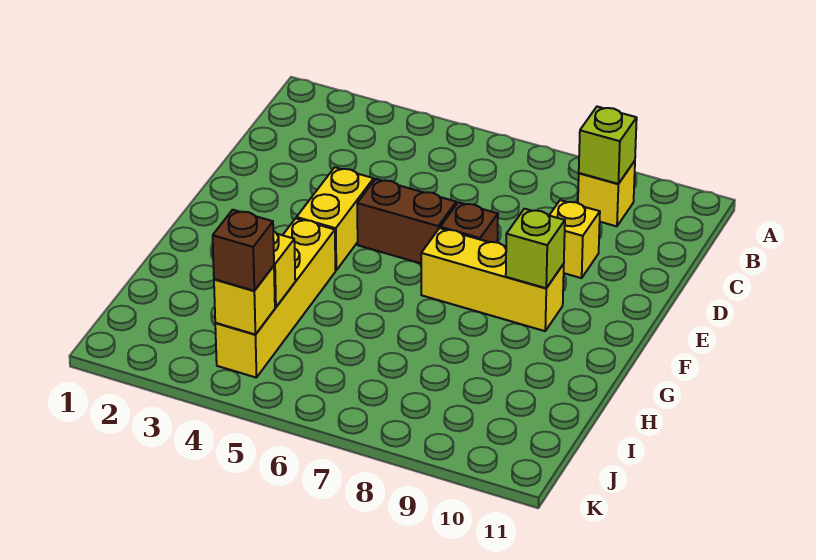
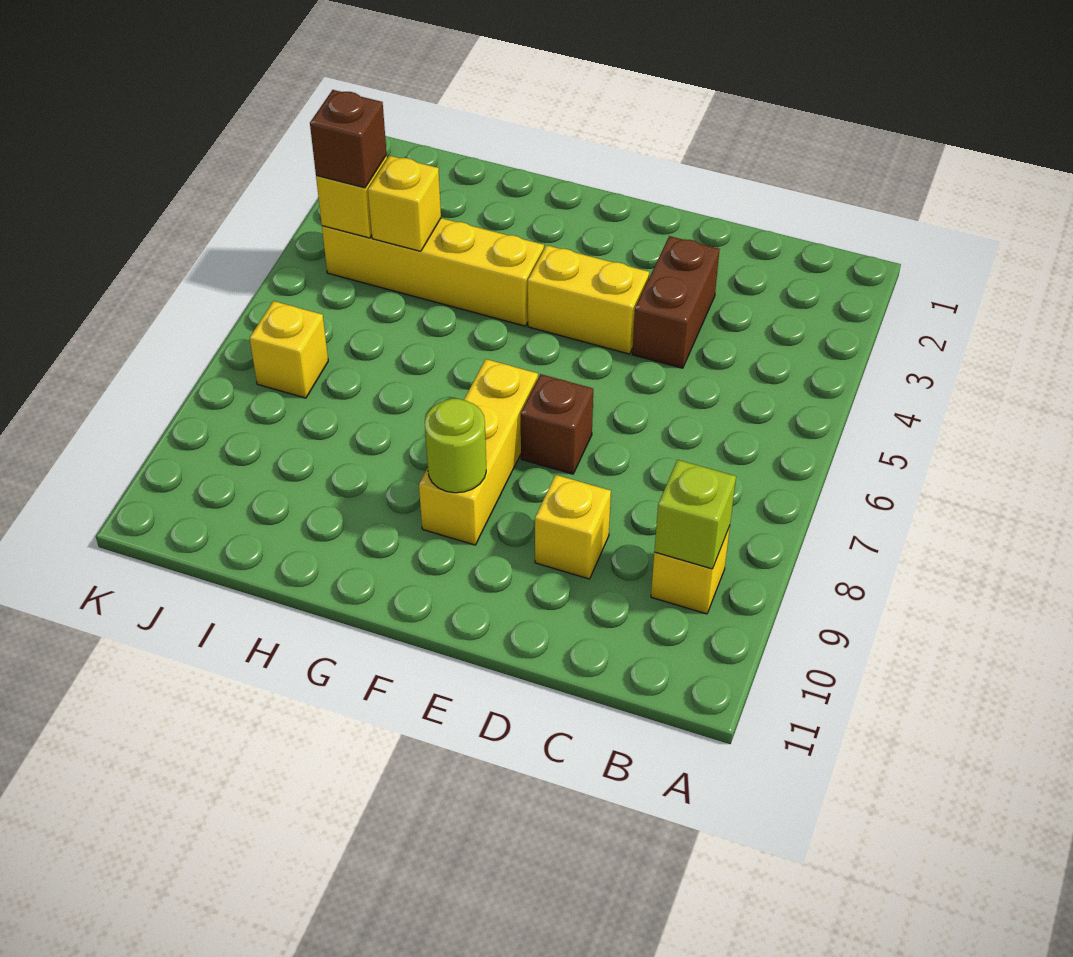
brown brick E5:E6 level 1 -> brown brick D3:D4 level 1
lime brick F9 level 2 -> lime round brick F9 level 2
none -> yellow brick J7 level 1

